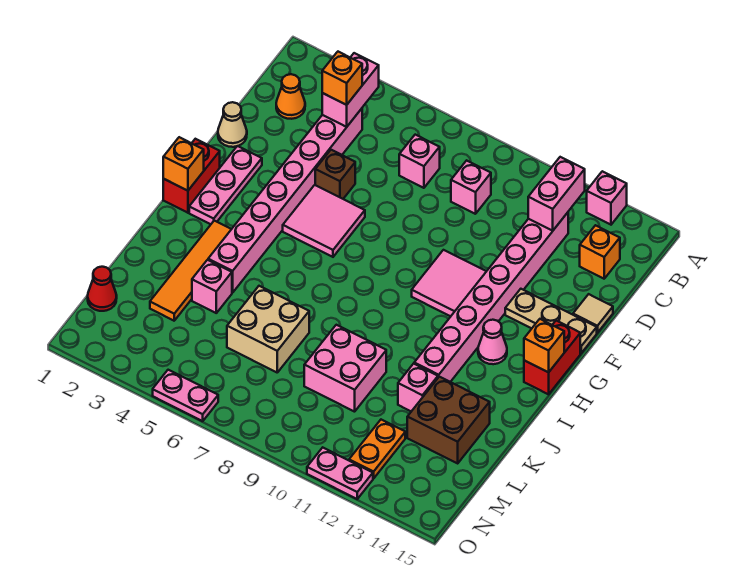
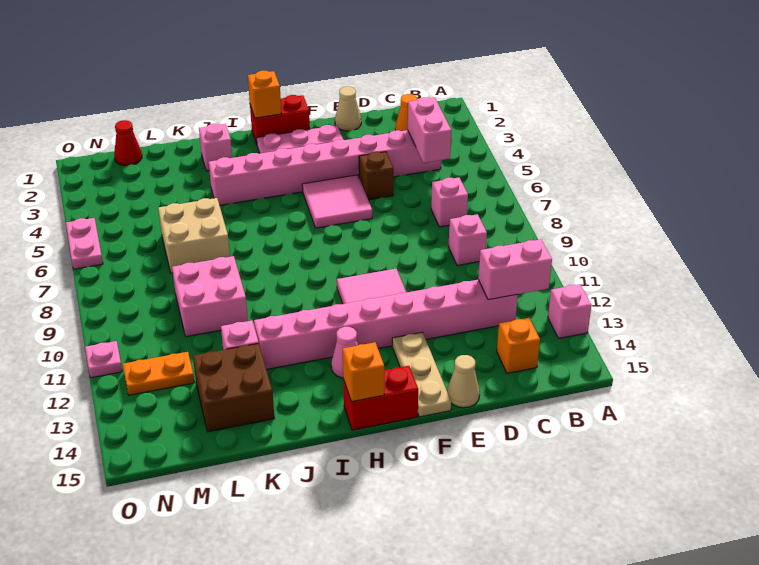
pink brick B4:C4 level 2 -> pink brick C4:C5 level 2
orange brick C4 level 3 -> none
tan tile E15 level 1 -> tan cone E15 level 1
orange tile I3:L3 level 1 -> none
pink brick K4 level 1 -> pink brick J2 level 1
pink plate O11:O12 level 1 -> pink plate O11 level 1

